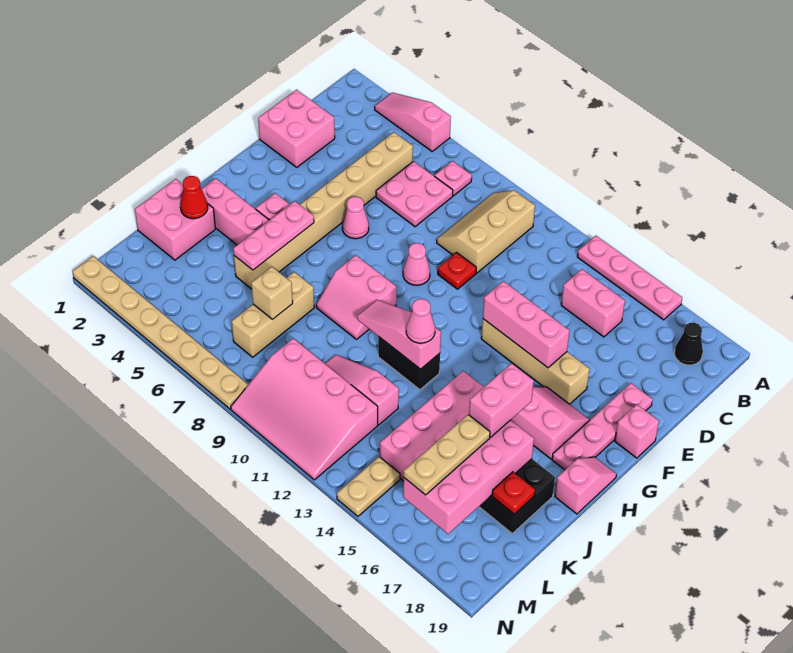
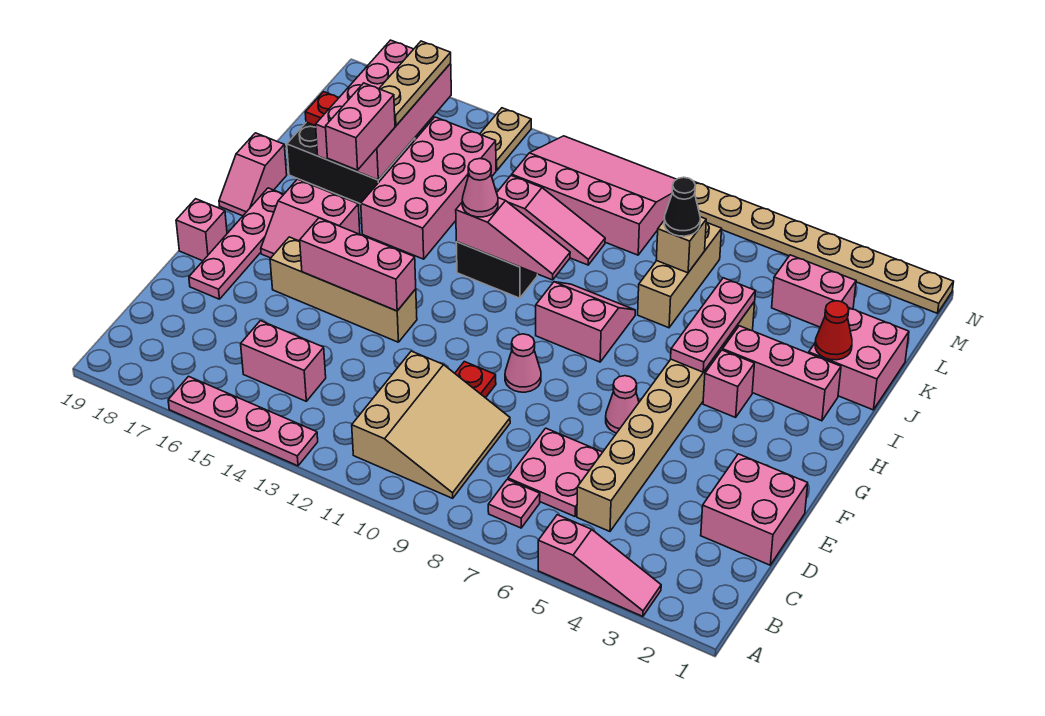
tan slope B9:D10 level 1 top 10 -> tan slope B9:D11 level 1 top 11
black cone B18 level 1 -> black cone K7 level 3
none -> pink brick L3:L4 level 1

